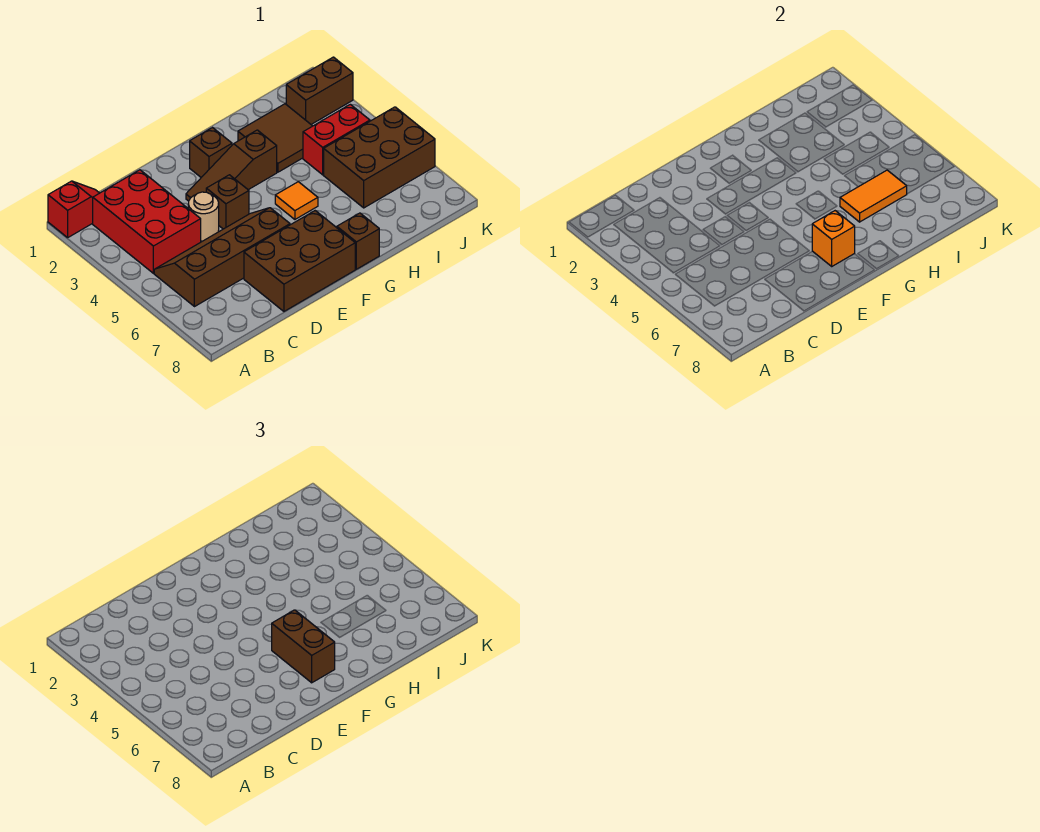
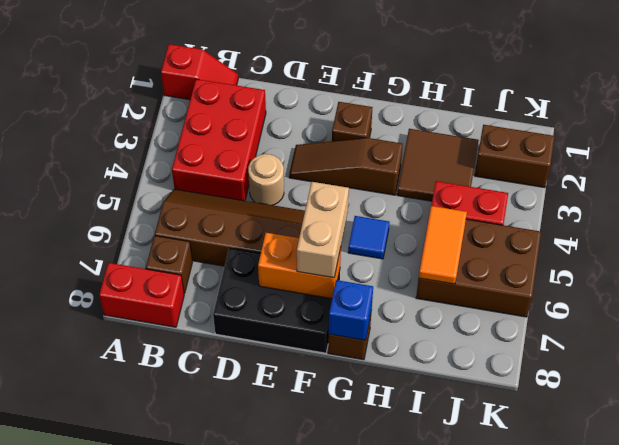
none -> red brick A8:B8 level 1
brown brick D7:F8 level 1 -> black brick D7:F8 level 1
brown brick E4 level 1 -> brown brick B7 level 1
brown brick F6:F7 level 3 -> tan brick F6:F7 level 3
orange brick F7 level 2 -> orange brick E7:F7 level 2
orange tile G5 level 1 -> blue tile G5 level 1
none -> blue brick G8 level 2
orange tile H6:I6 level 2 -> orange tile I5:I6 level 2

